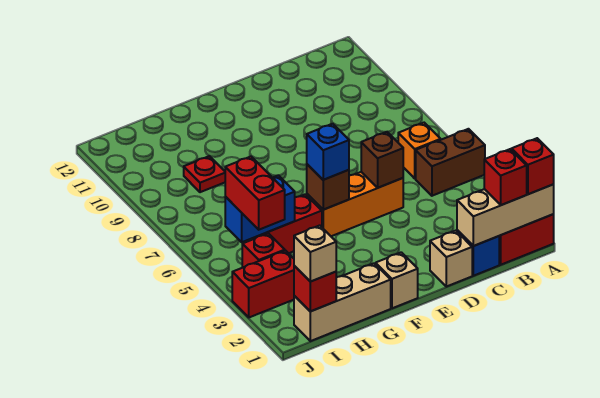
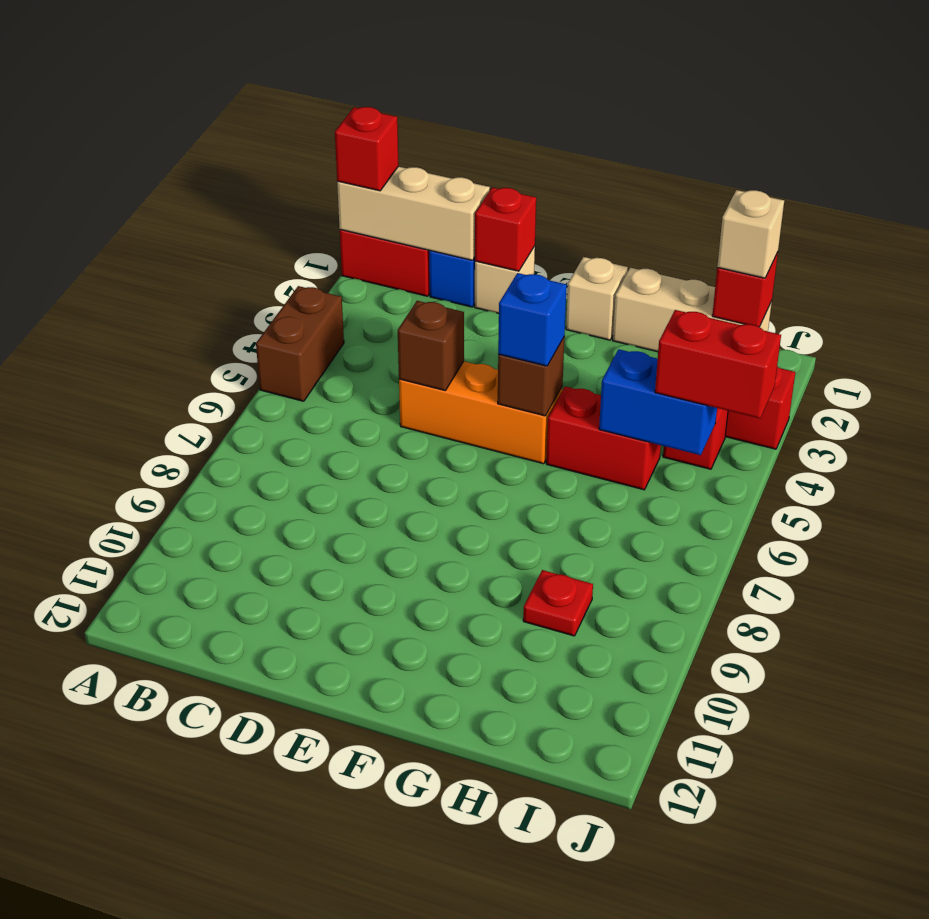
brown brick A5:B5 level 1 -> brown brick A4:A5 level 1
red brick B1 level 3 -> red brick D1 level 2
orange brick B6 level 1 -> none
red brick I4:I5 level 3 -> red brick I5:J5 level 3

